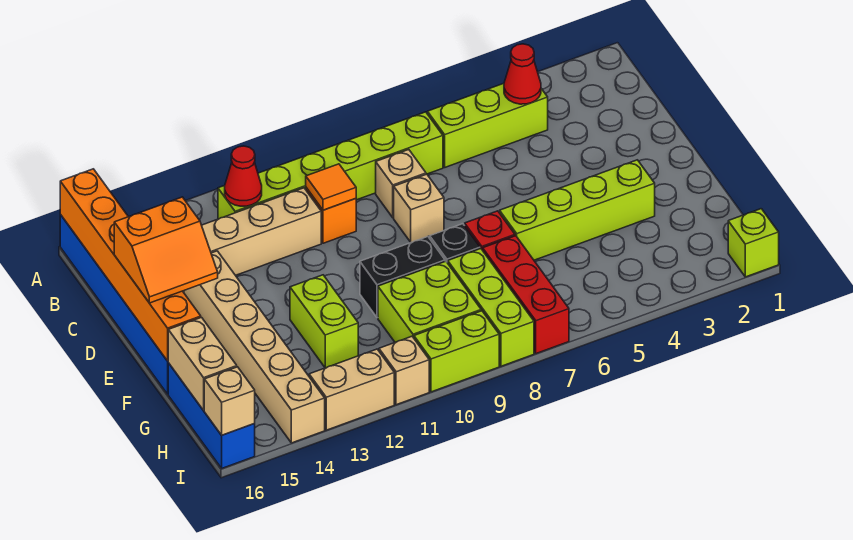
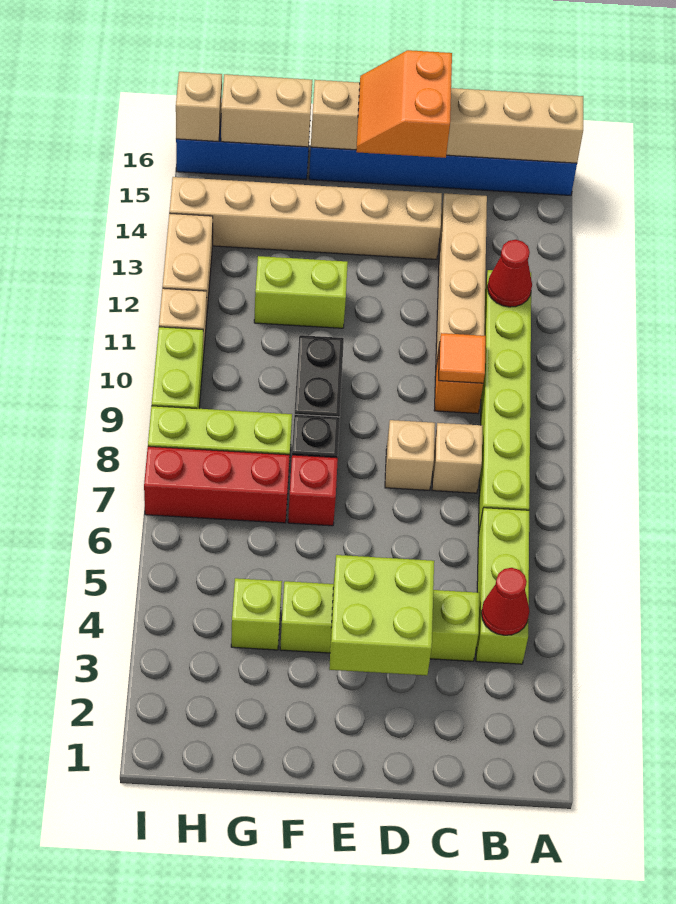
orange brick A16:F16 level 2 -> tan brick A16:F16 level 2
lime brick F3:F6 level 1 -> lime brick C4:F4 level 1
lime brick G9:H10 level 1 -> lime brick D3:E4 level 2
lime brick I1 level 1 -> lime brick G4 level 1

